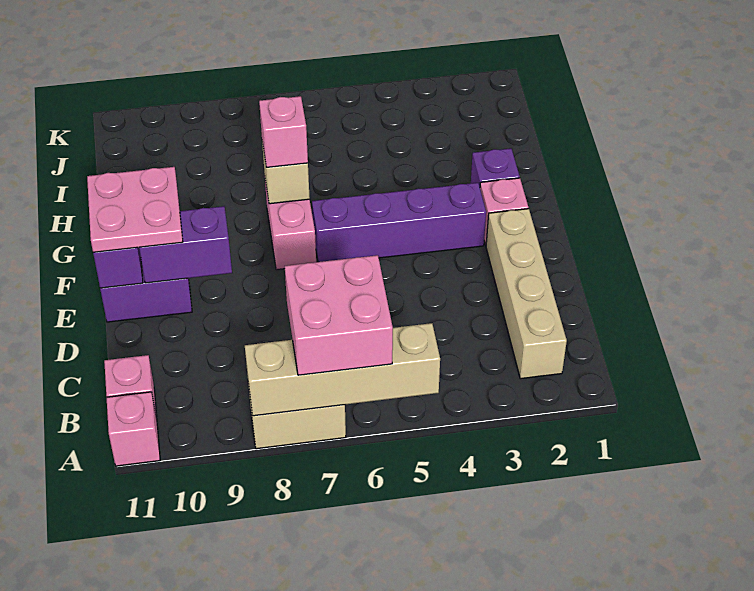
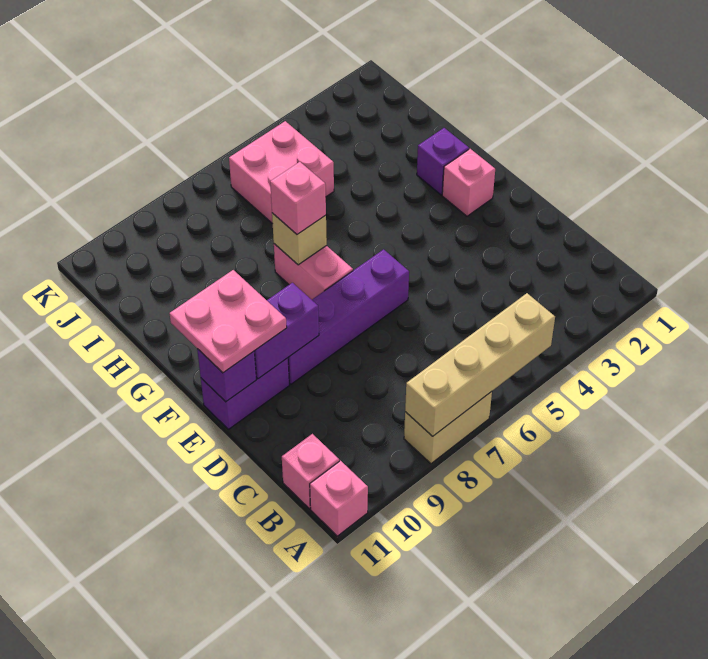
pink brick A6:B7 level 3 -> pink brick I5:J6 level 1
tan brick B2:E2 level 1 -> none
purple brick F3:F6 level 1 -> purple brick E6:E9 level 1

